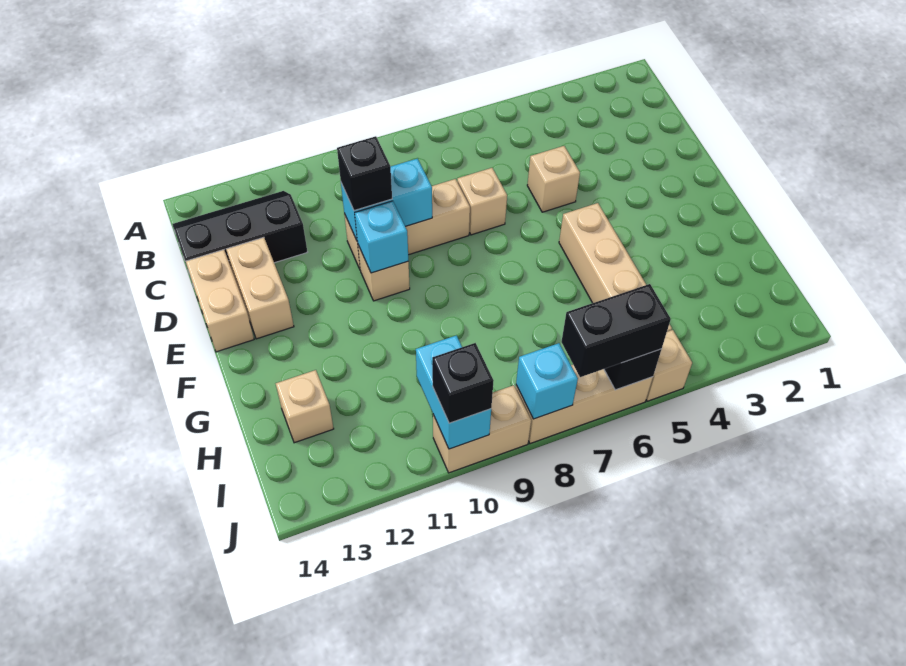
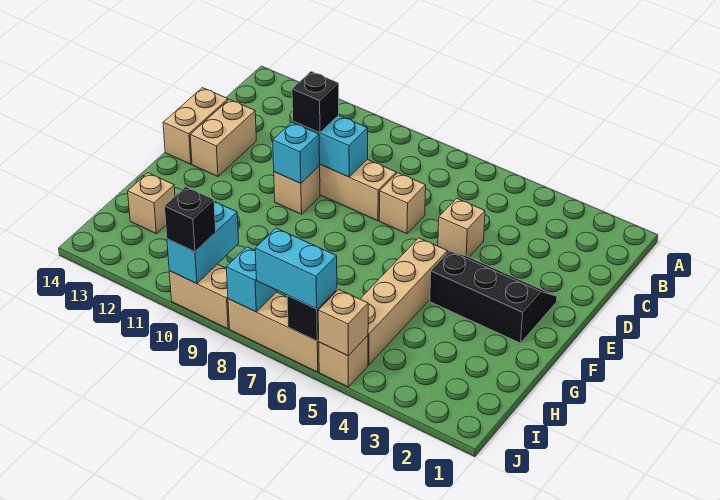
black slope B12:C14 level 1 top C -> black slope E2:F4 level 1 top F
none -> tan brick J5 level 2
black brick J6:J7 level 3 -> cyan brick J6:J7 level 3

